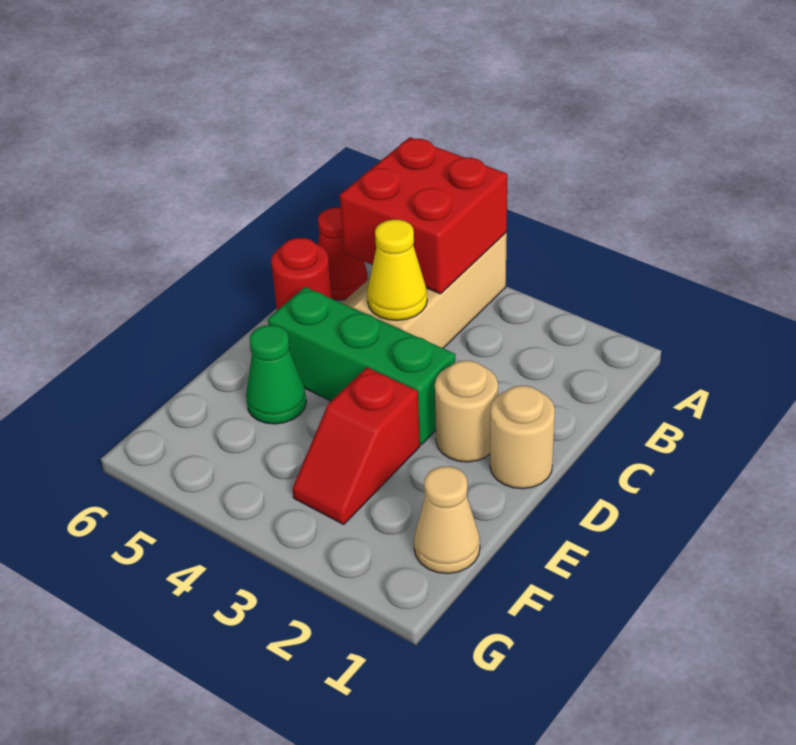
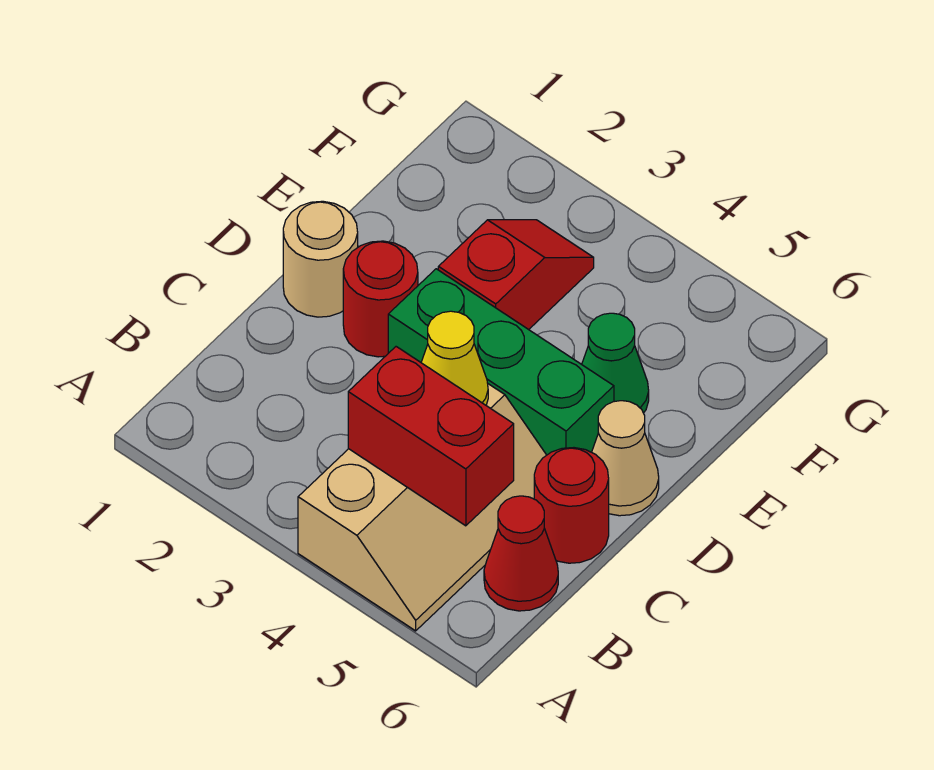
red brick A4:B5 level 2 -> red brick B4:B5 level 2
tan round brick D2 level 1 -> red round brick D2 level 1
tan cone F1 level 1 -> tan cone D6 level 1

